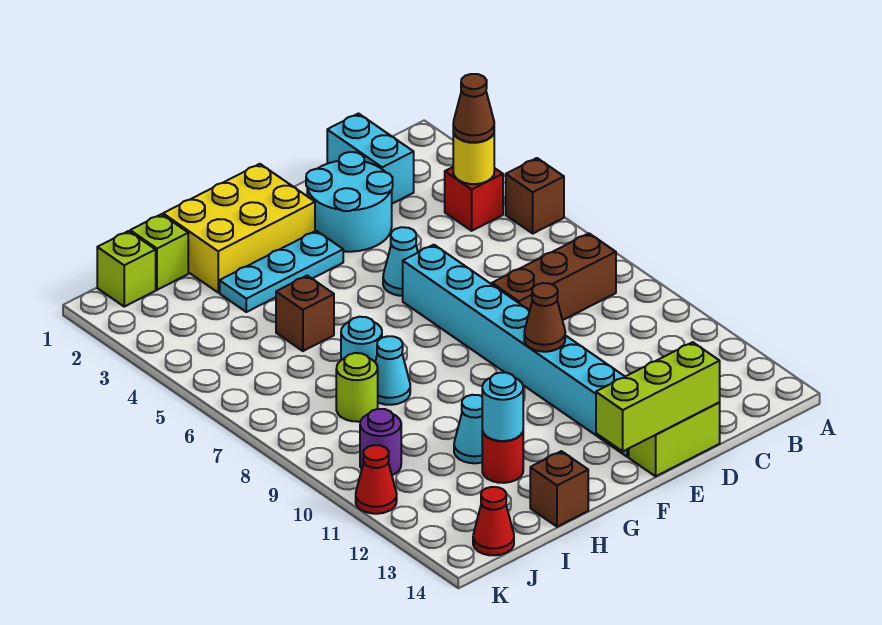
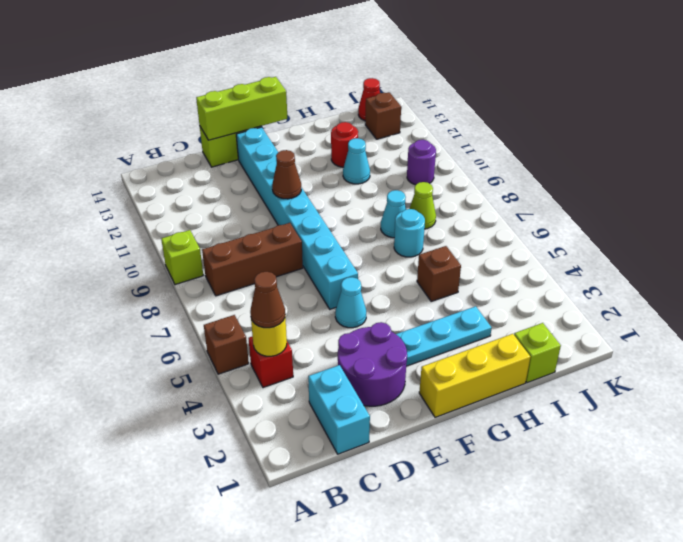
cyan round brick D2:E3 level 1 -> purple round brick D2:E3 level 1
yellow brick F1:H2 level 1 -> yellow brick F1:H1 level 1
cyan round brick H12 level 2 -> none
brown brick H14 level 1 -> brown brick J13 level 1
lime round brick I8 level 1 -> lime cone I8 level 1
lime brick J1 level 1 -> lime brick A9 level 1
red cone K11 level 1 -> none

